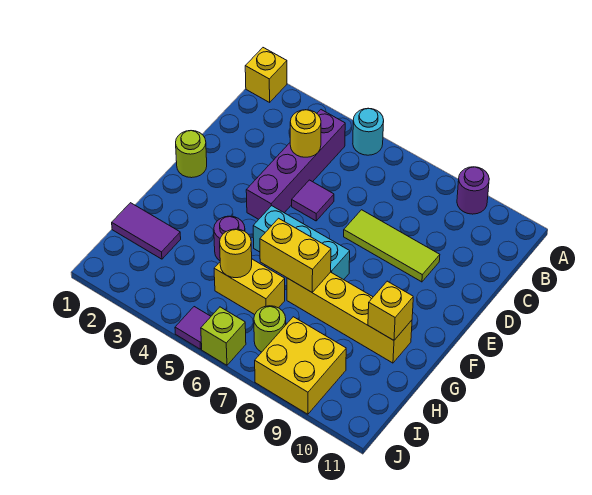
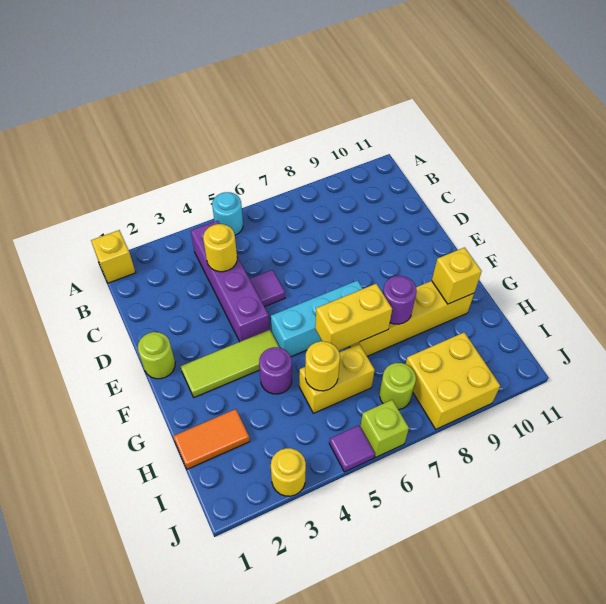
purple round brick A9 level 1 -> purple round brick G8 level 2
lime tile D7:D9 level 1 -> lime tile F2:F4 level 1
purple tile H1:H2 level 1 -> orange tile H1:H2 level 1
none -> yellow round brick J3 level 1

